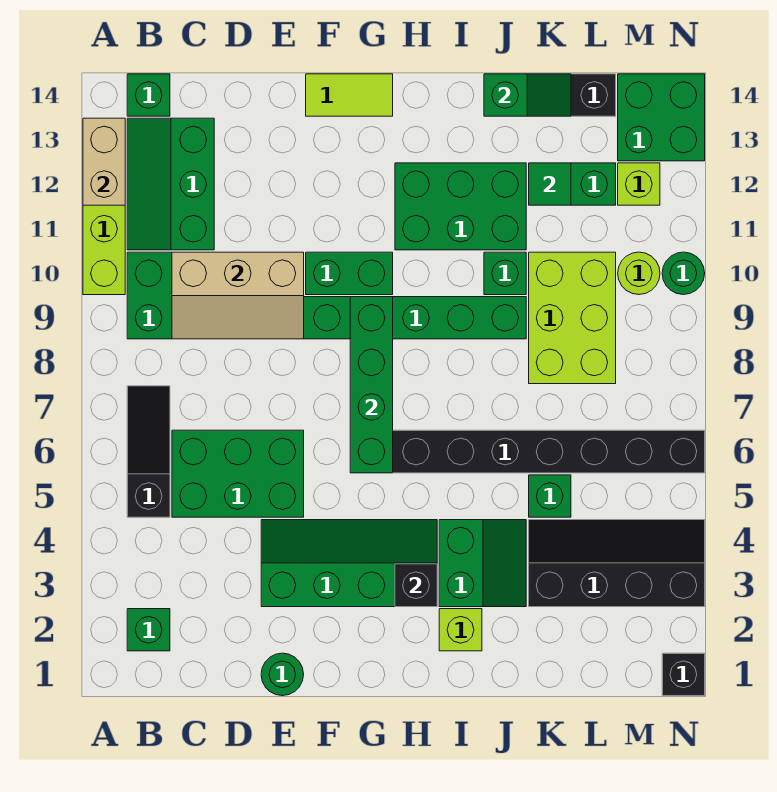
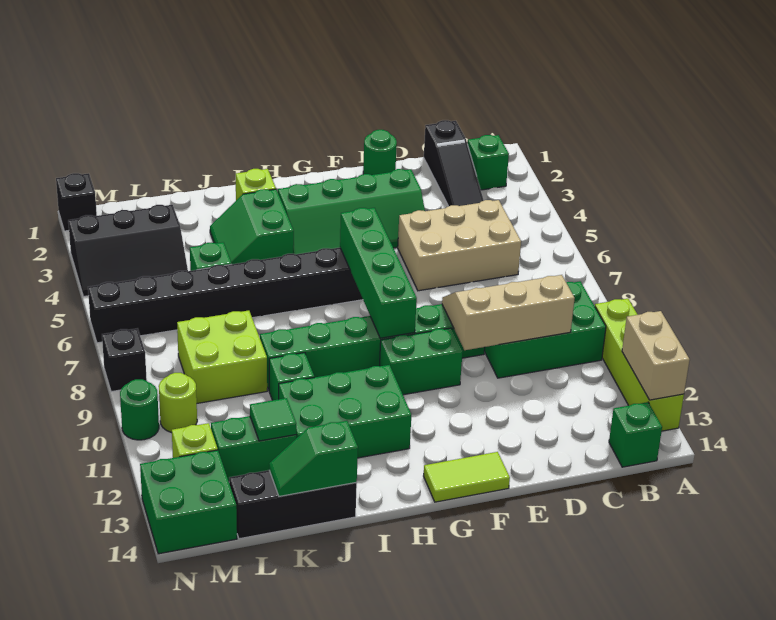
black slope B5:B7 level 1 top 5 -> black slope C1:C3 level 1 top 1
green slope B11:C13 level 1 top C -> none
green brick C5:E6 level 1 -> tan brick C5:E6 level 1
black brick H3 level 2 -> black brick N8 level 1
black slope K3:N4 level 1 top 3 -> black slope L3:N4 level 1 top 3
lime brick K8:L10 level 1 -> lime brick K8:L9 level 1

